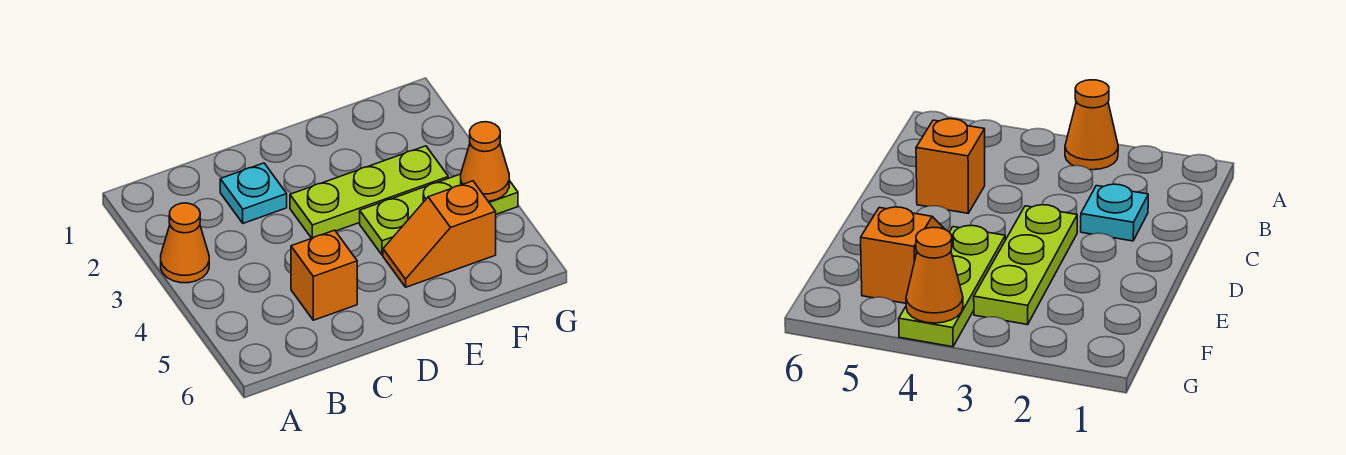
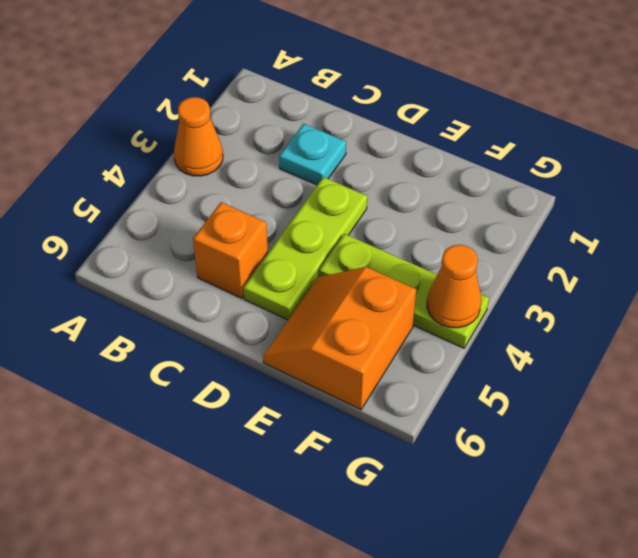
lime plate D3:F3 level 1 -> lime plate D3:D5 level 1
orange slope E5:F5 level 1 top F -> orange slope E5:F6 level 1 top F

